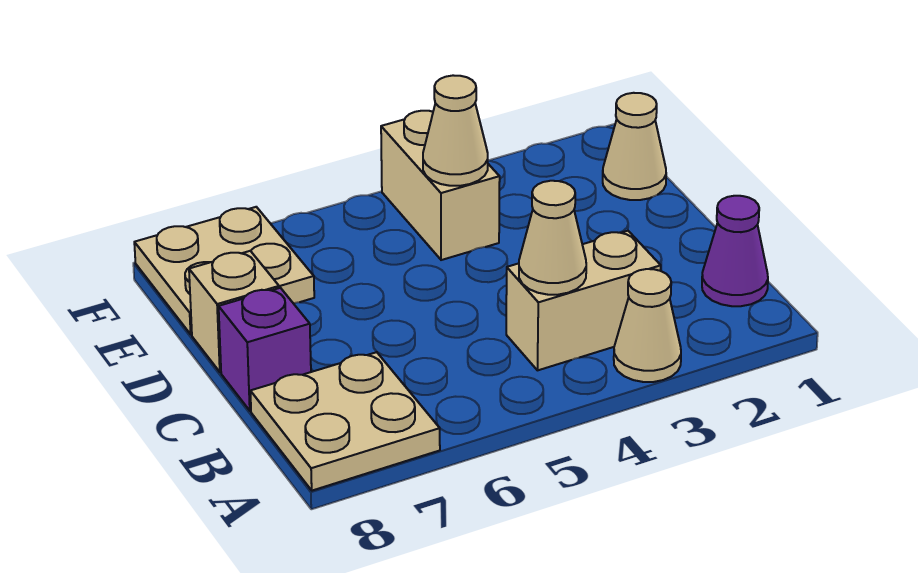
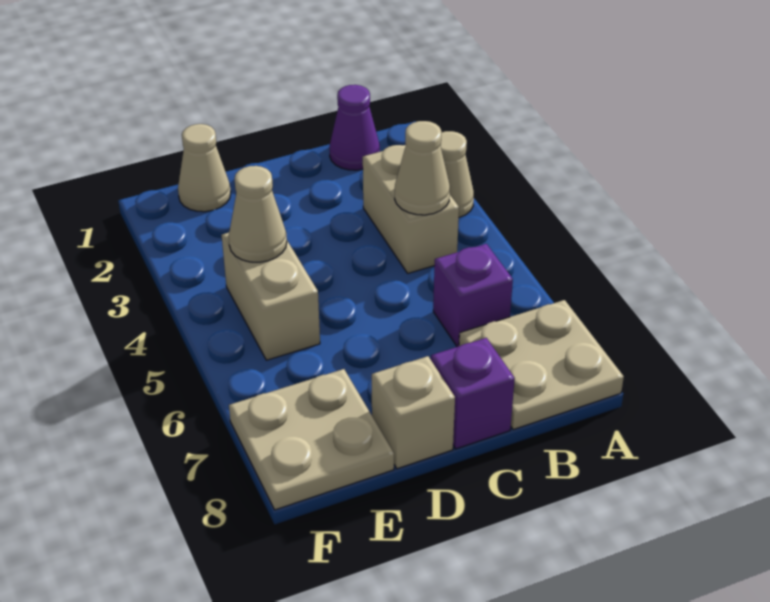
none -> purple brick B6 level 1
tan brick E4:F4 level 1 -> tan brick E4:E5 level 1

